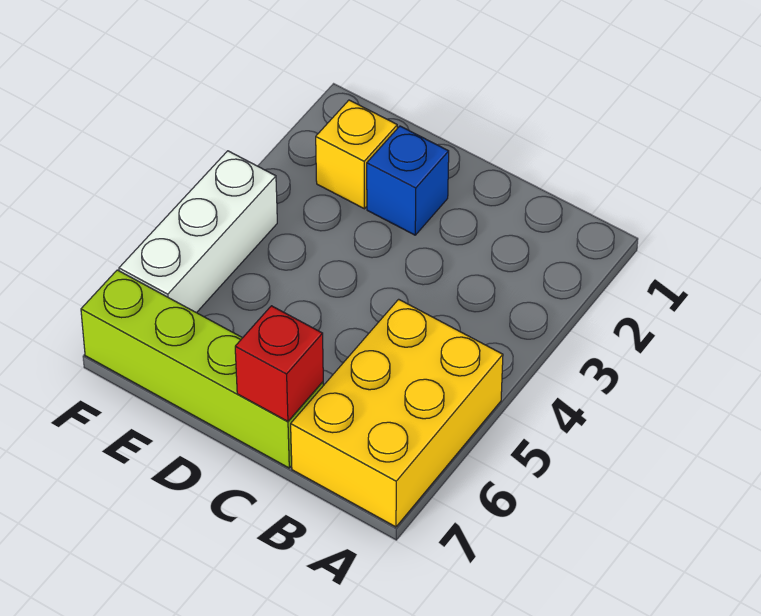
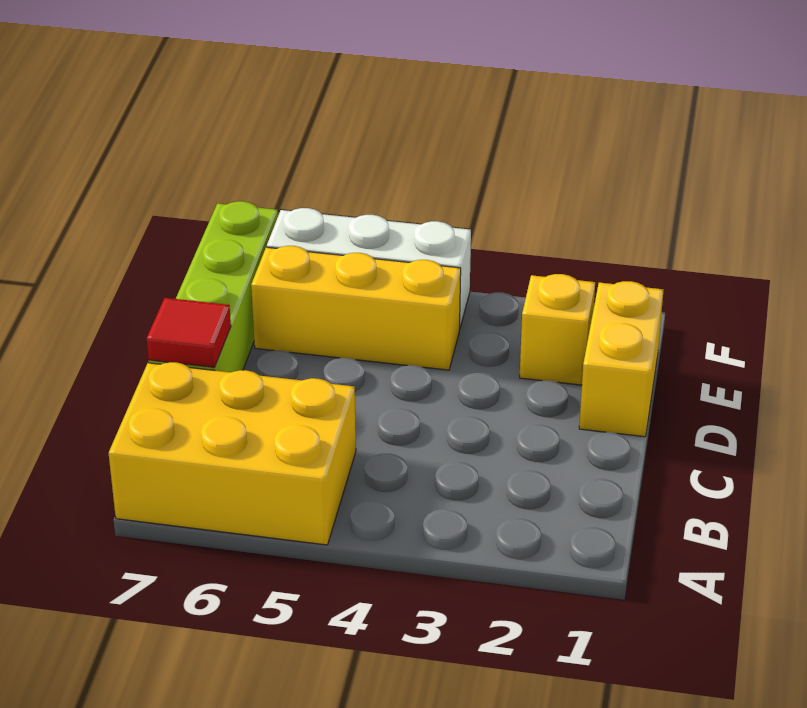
red brick C7 level 2 -> red tile C7 level 2
none -> yellow brick D1:E1 level 1
blue brick D2 level 1 -> none
none -> yellow brick E4:E6 level 1

